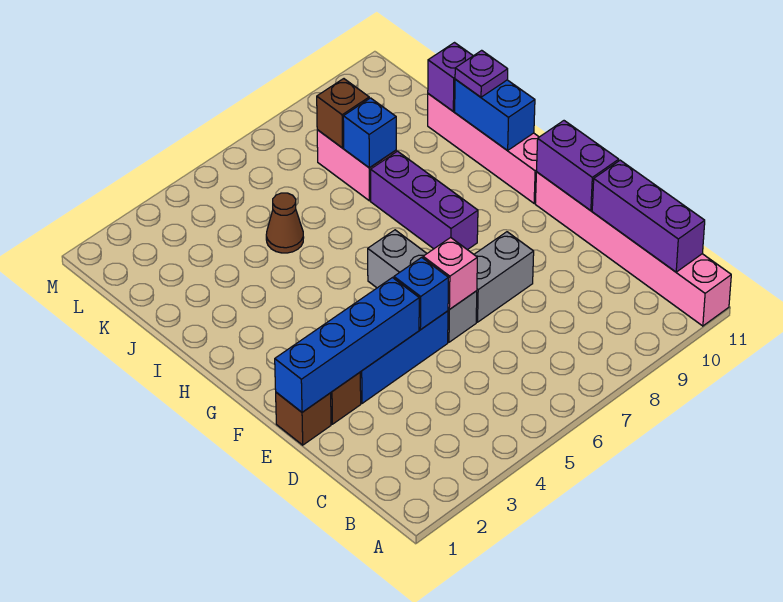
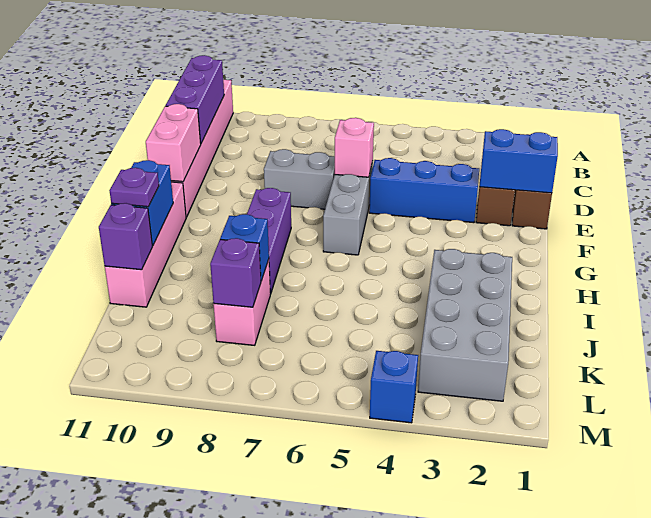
blue brick E1:E4 level 2 -> blue brick E1:E2 level 2
blue brick E5 level 2 -> blue brick M4 level 1
purple brick E11:F11 level 2 -> pink brick E11:F11 level 2
none -> grey brick I2:L3 level 1
brown cone J5 level 1 -> none
brown brick K8 level 2 -> purple brick K8 level 2

